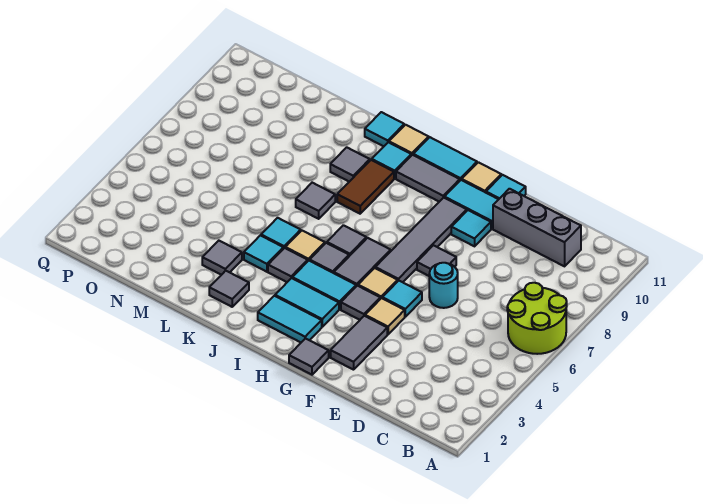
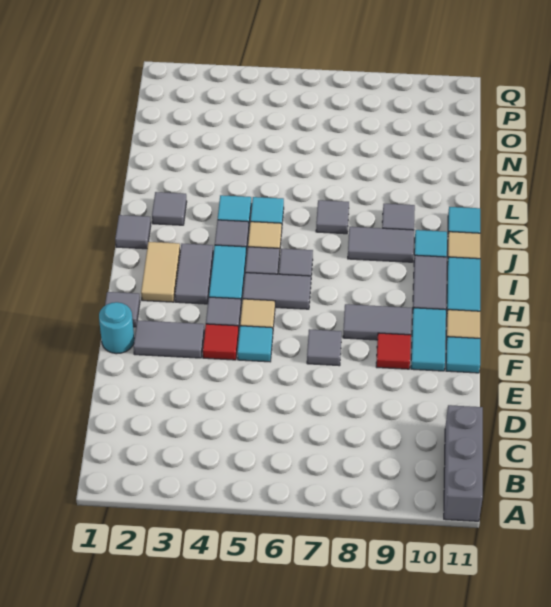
lime round brick A6:B7 level 1 -> none
grey brick C10:E10 level 1 -> grey brick A11:C11 level 1
cyan round brick E6 level 1 -> cyan round brick F1 level 1
tan tile F4 level 1 -> red tile F4 level 1
cyan tile F9 level 1 -> red tile F9 level 1
grey tile G6:G9 level 1 -> grey tile G8:G9 level 1
cyan tile H2:I2 level 1 -> tan tile H2:I2 level 1
cyan tile H3:I3 level 1 -> grey tile H3:I3 level 1
brown tile J8:J9 level 1 -> grey tile J8:J9 level 1
grey tile L3 level 1 -> grey tile J1 level 1

